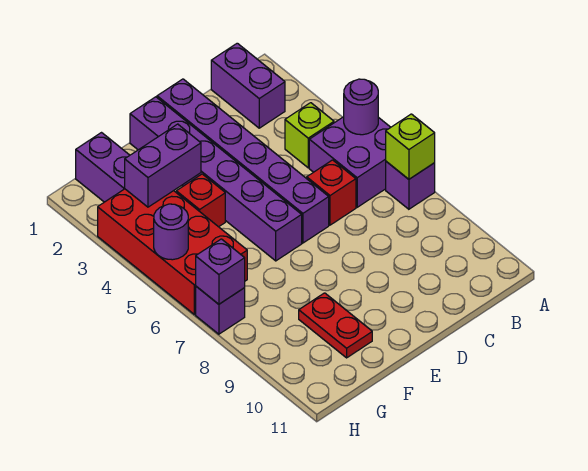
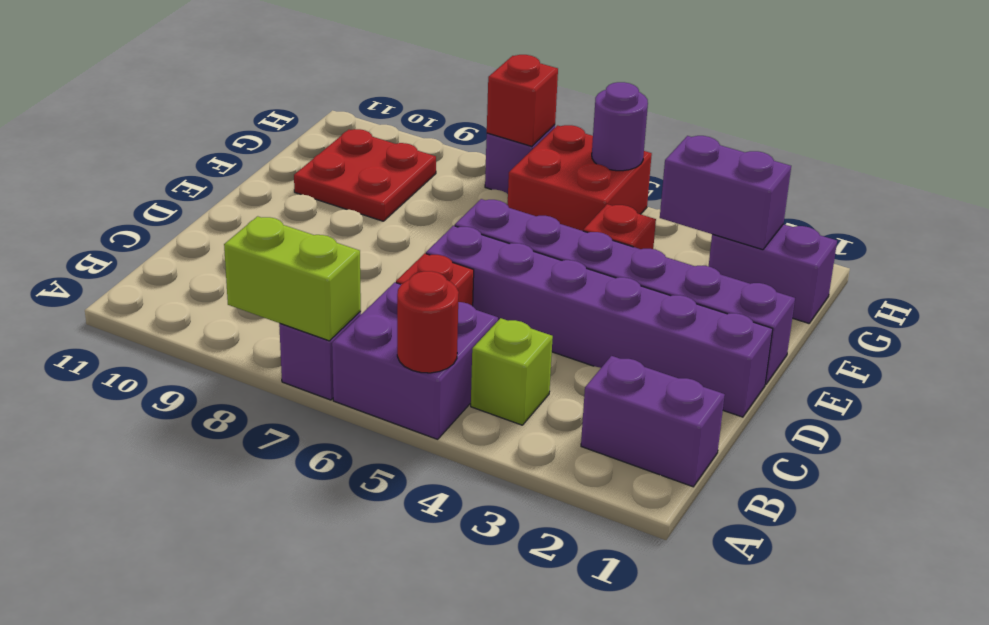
purple round brick A5 level 2 -> red round brick A5 level 2
lime brick A7 level 2 -> lime brick A7:A8 level 2
purple brick F3:G3 level 2 -> purple brick G2:G3 level 2
red plate F9:F10 level 1 -> red plate F9:G10 level 1
red brick G3:H6 level 1 -> red brick G5:H6 level 1
purple brick H7 level 2 -> red brick H7 level 2

